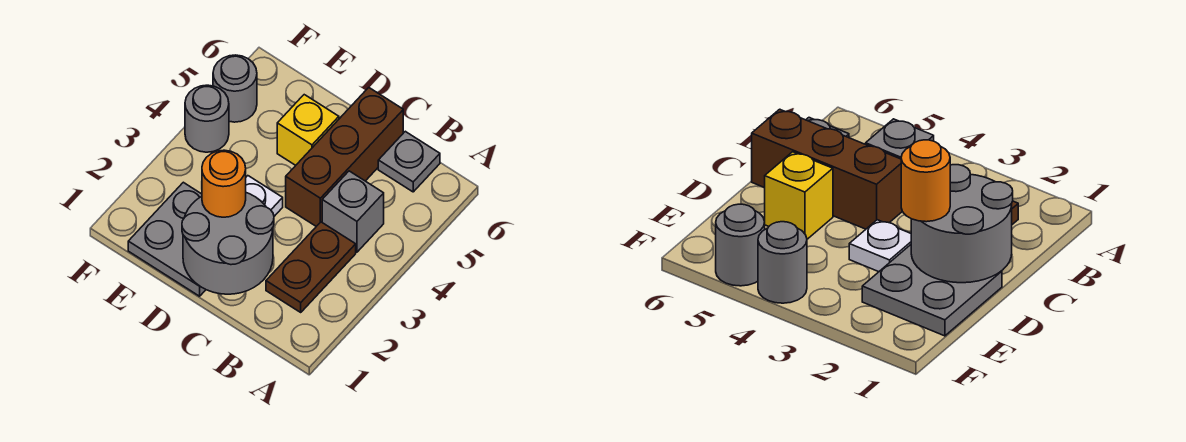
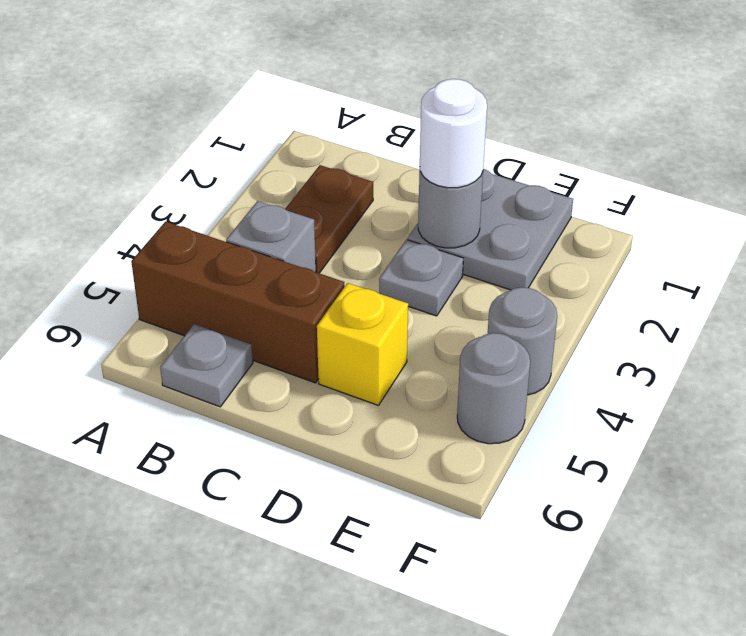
grey round brick C1:D2 level 2 -> grey round brick D2 level 2
brown brick C4:C6 level 1 -> brown brick A5:C5 level 1
orange round brick D2 level 3 -> white round brick D2 level 3
white plate D3 level 1 -> grey plate D3 level 1

